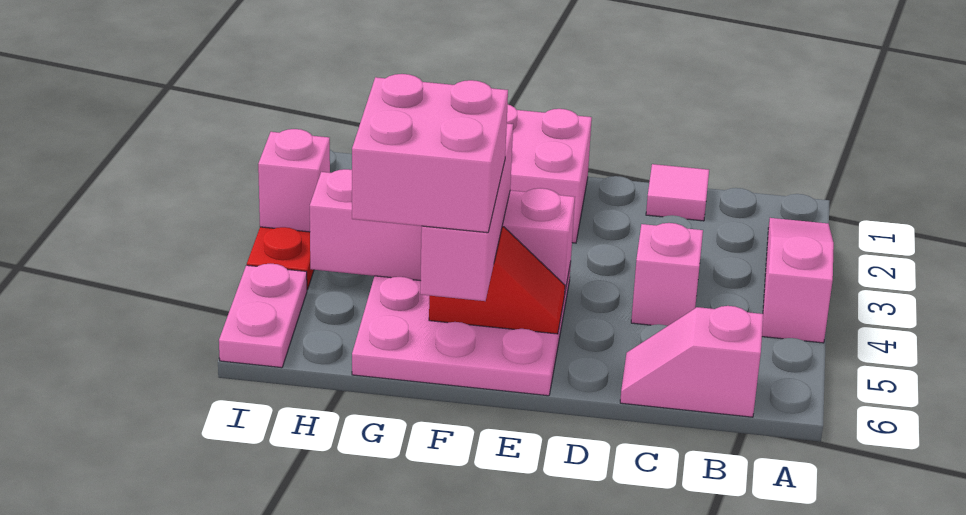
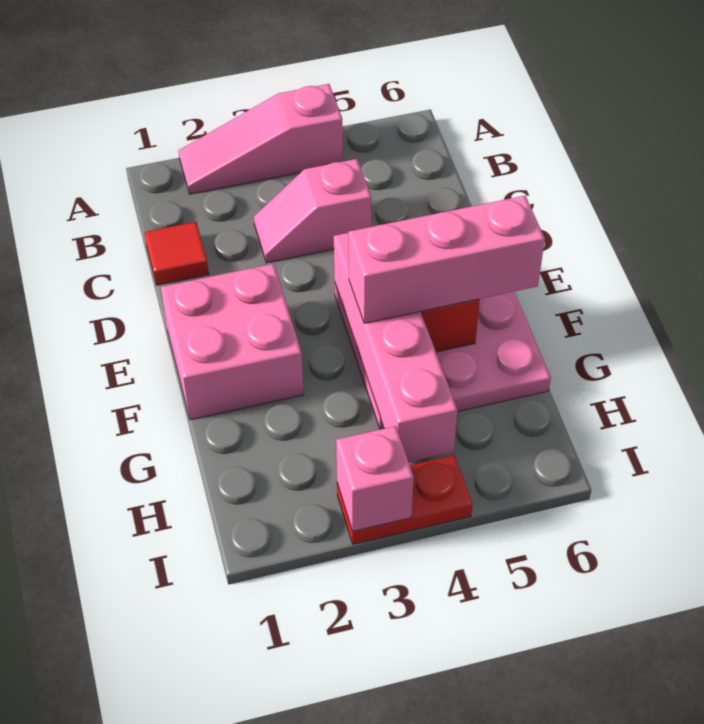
pink slope B6:C6 level 1 top B -> none
pink tile C1 level 1 -> red tile C1 level 1
pink brick F5:G6 level 4 -> none
pink plate I5:I6 level 1 -> none

